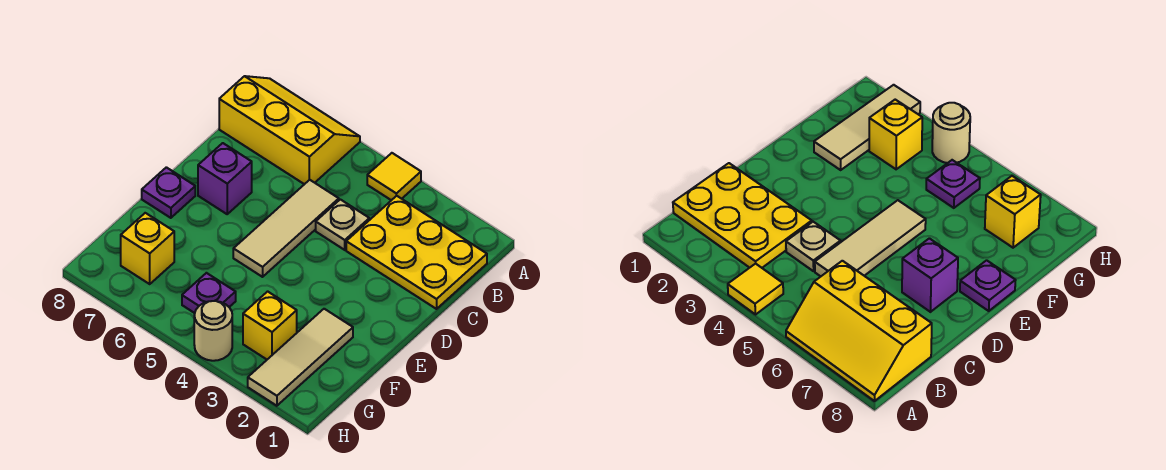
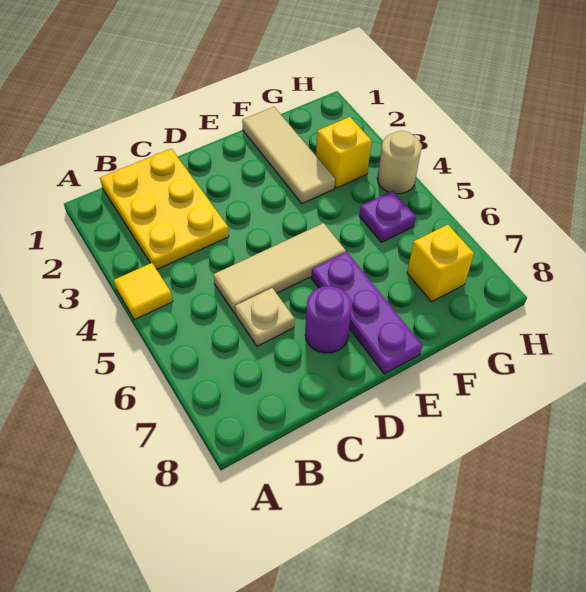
yellow slope A6:B8 level 1 top B -> none
tan plate C4 level 1 -> tan plate C6 level 1
purple brick D7 level 1 -> purple round brick D7 level 1
purple plate E8 level 1 -> purple plate E6:E8 level 1
tan tile F2:H2 level 1 -> tan tile F1:F3 level 1

